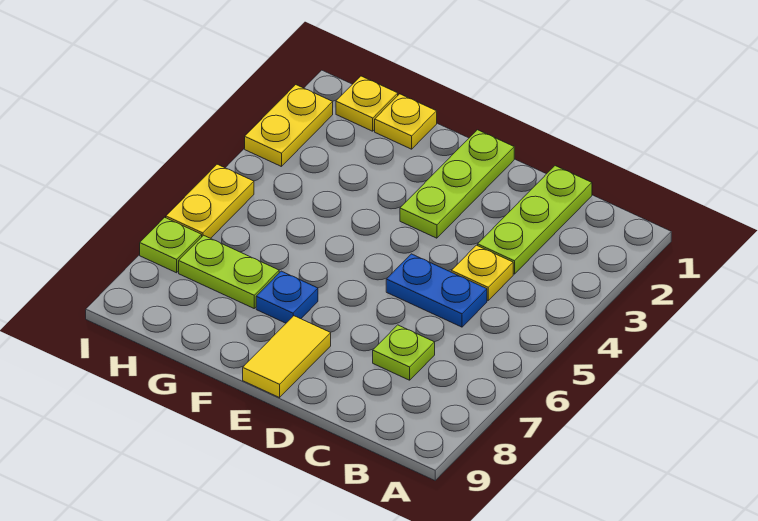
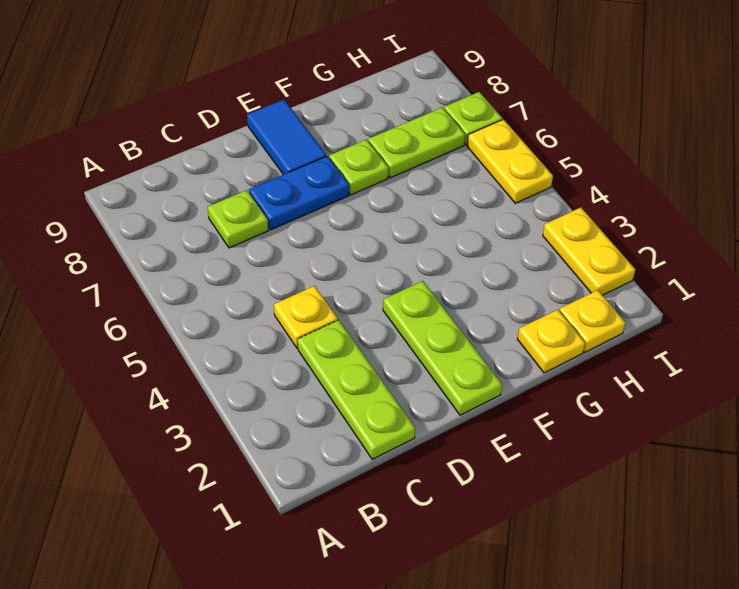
blue plate C5:D5 level 1 -> blue plate D7:E7 level 1
yellow tile E8:E9 level 1 -> blue tile E8:E9 level 1
blue plate F7 level 1 -> lime plate F7 level 1

